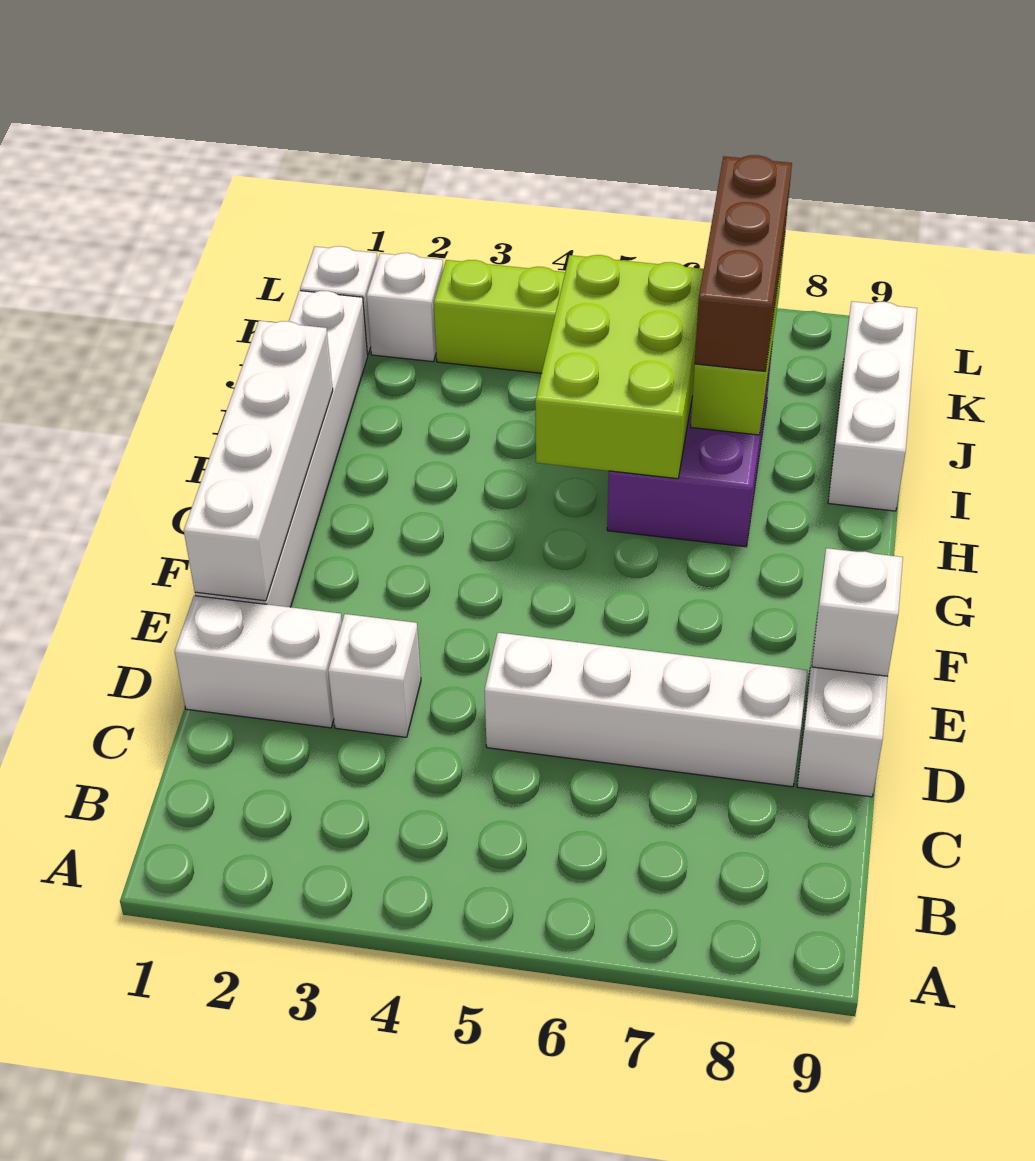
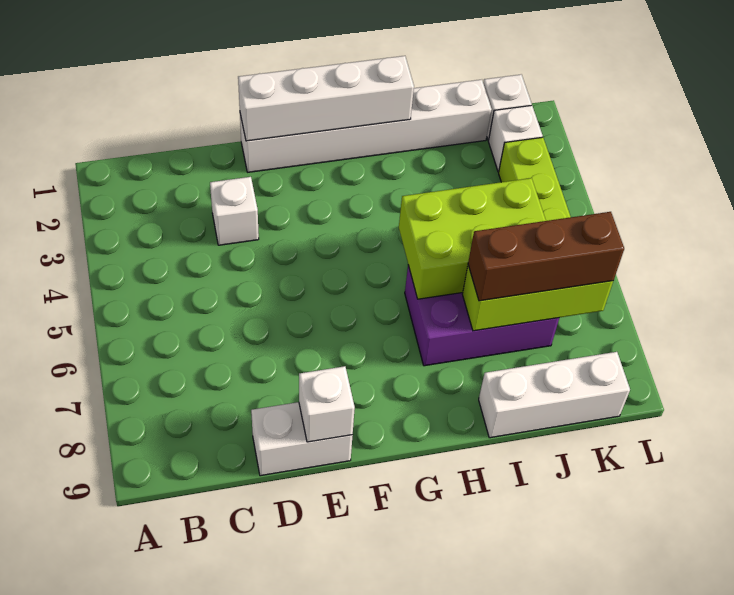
white brick D1:D2 level 1 -> none
white brick D5:D8 level 1 -> none

